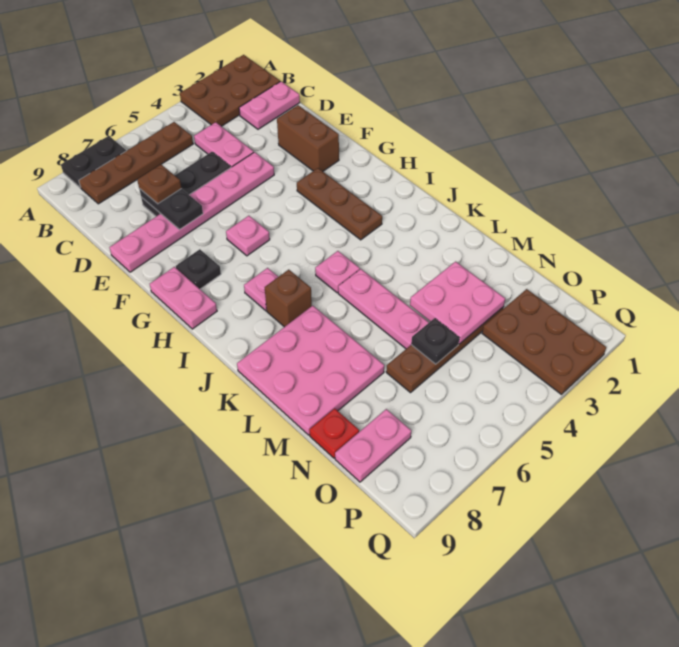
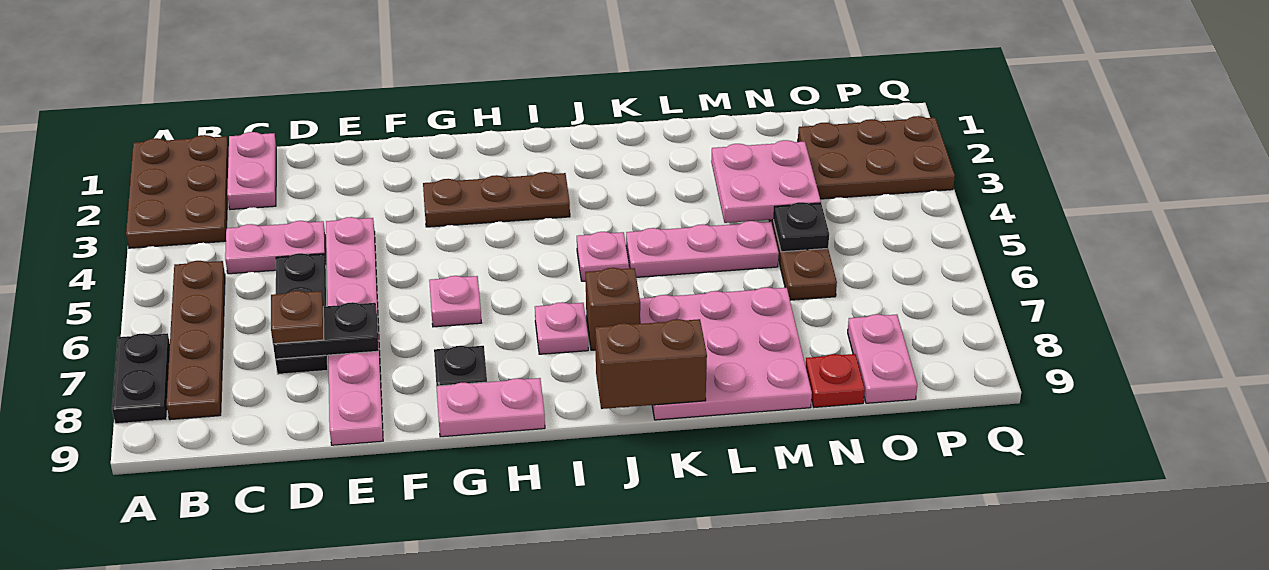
brown brick E2:F2 level 1 -> brown brick J9:K9 level 2

